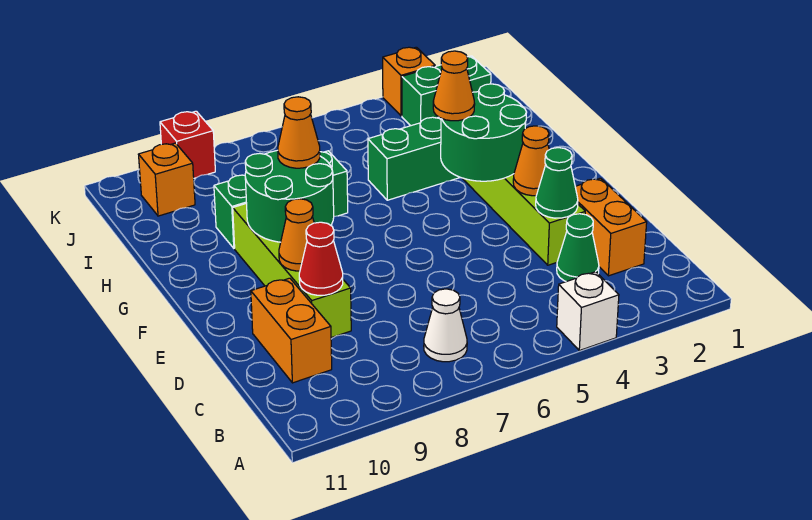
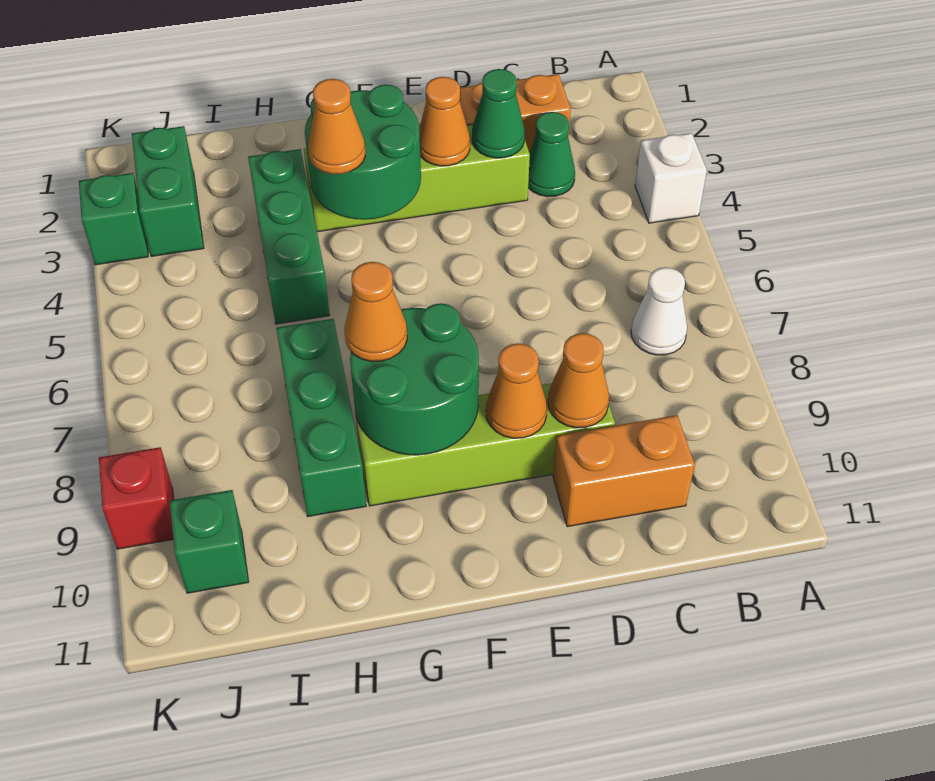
red cone D9 level 2 -> orange cone D9 level 2
orange brick J10 level 1 -> green brick J10 level 1
orange brick K3 level 1 -> green brick K3 level 1

